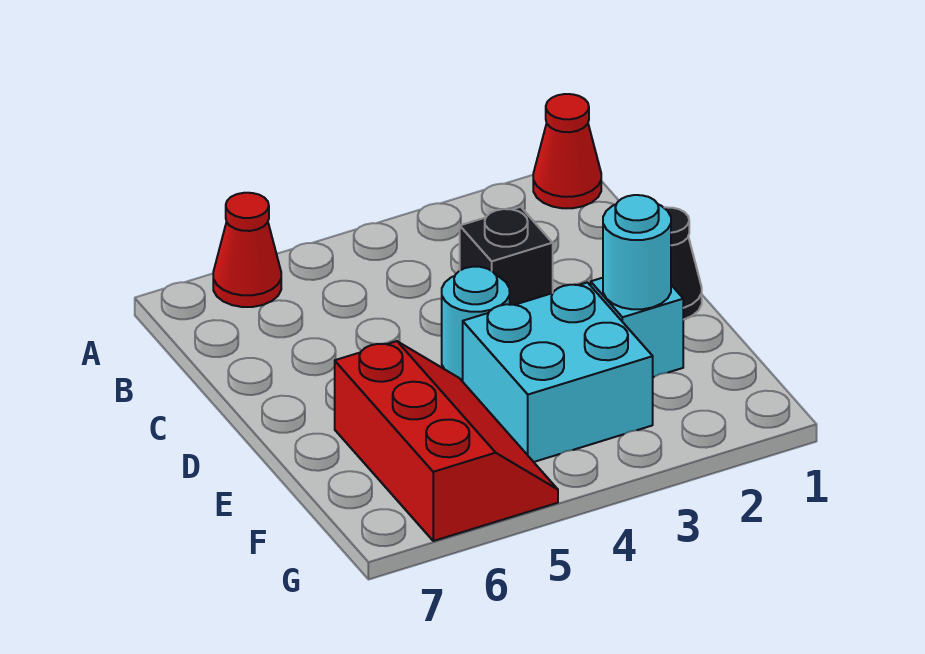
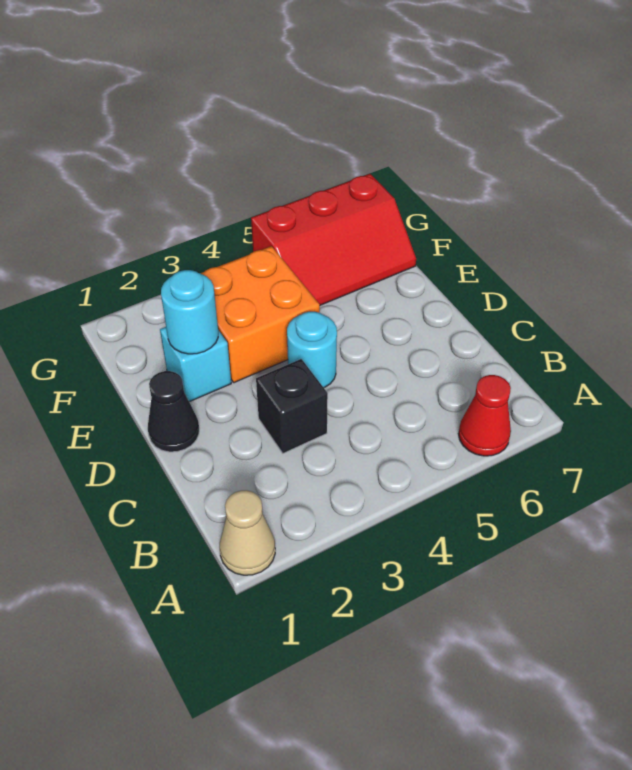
red cone A1 level 1 -> tan cone A1 level 1
cyan brick E3:F4 level 1 -> orange brick E3:F4 level 1
red slope E5:G6 level 1 top 6 -> red slope F5:G7 level 1 top G

